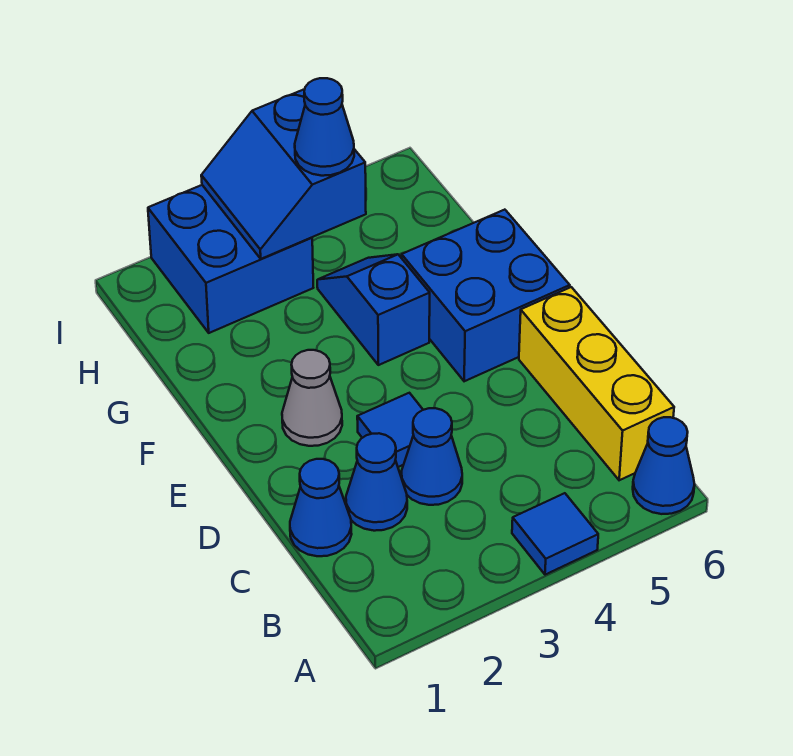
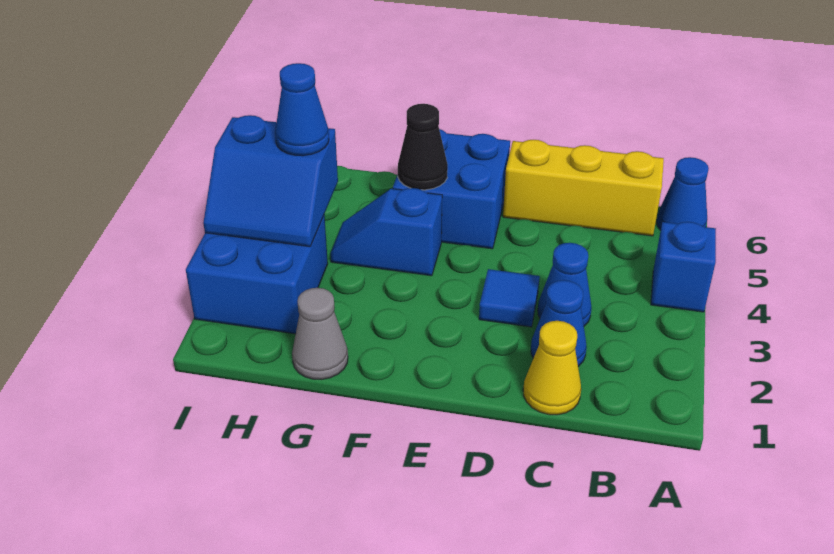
blue tile A4 level 1 -> blue brick A4 level 1
blue cone C1 level 1 -> yellow cone C1 level 1
grey cone E2 level 1 -> grey cone G1 level 1
none -> black cone F5 level 2

